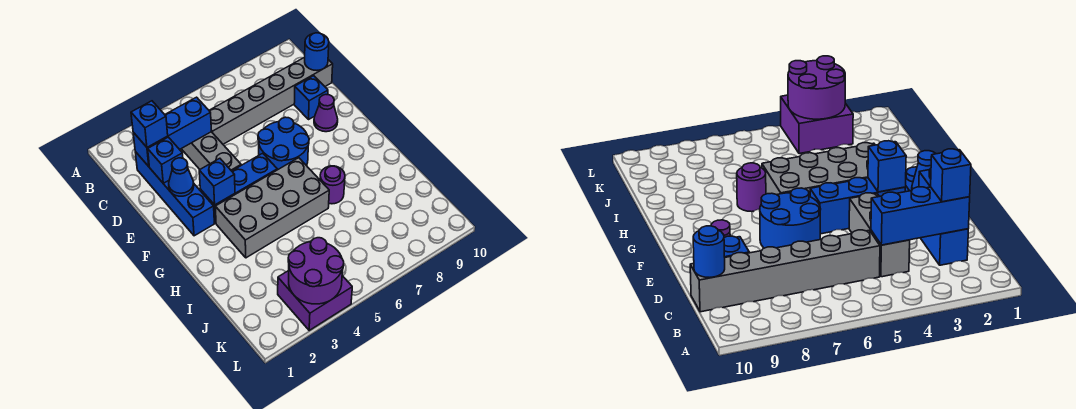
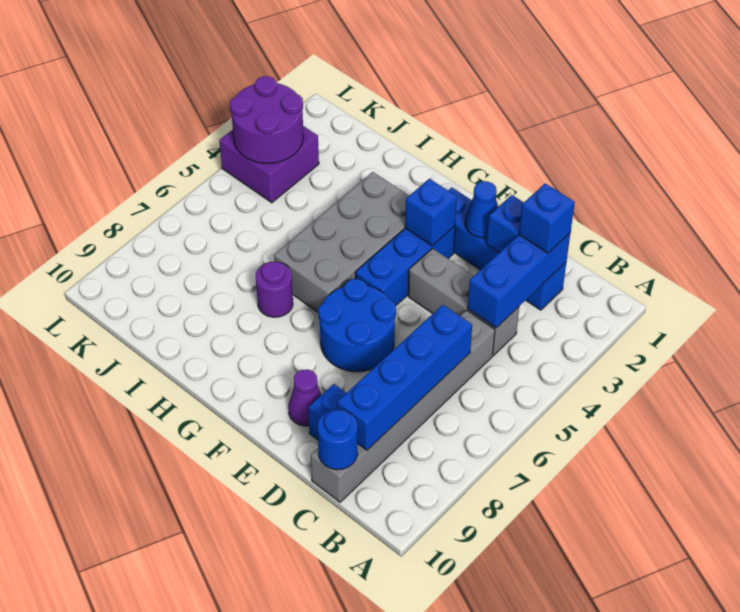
none -> blue brick C6:C9 level 2

